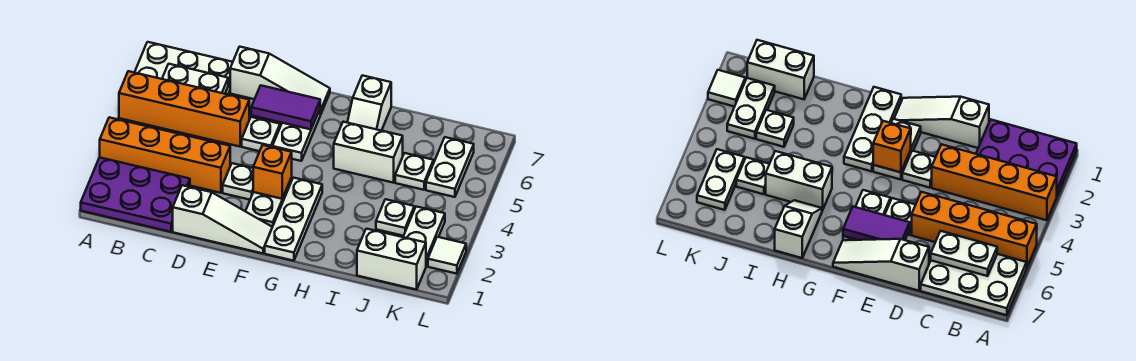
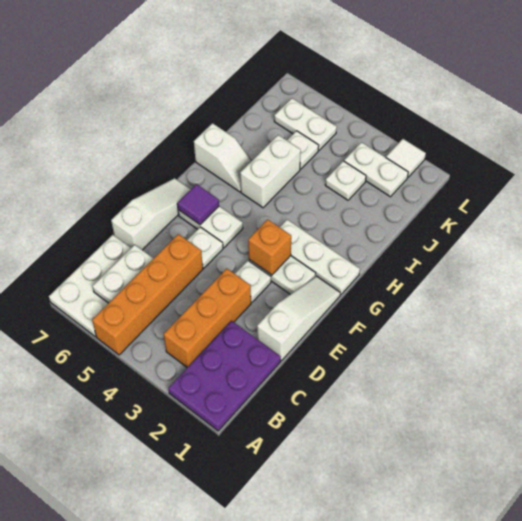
orange brick A3:D3 level 1 -> orange brick B3:D3 level 1
purple tile E6:F6 level 2 -> purple tile F6 level 2
white brick J1:K1 level 1 -> none

